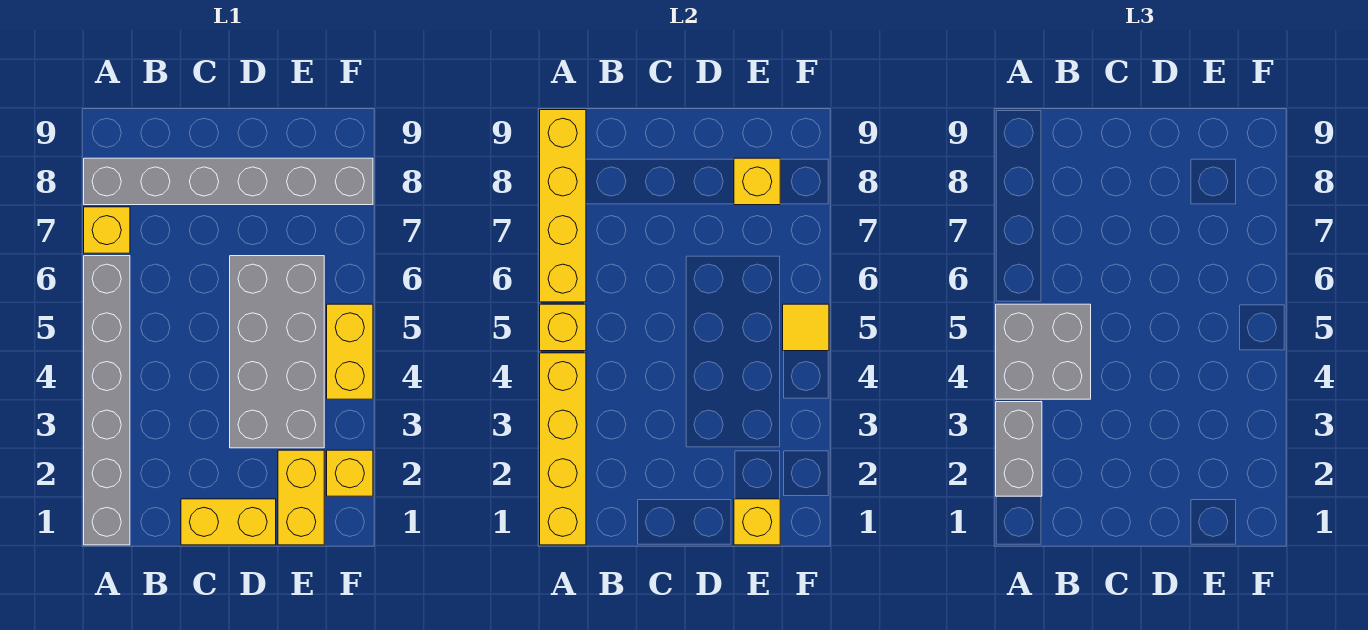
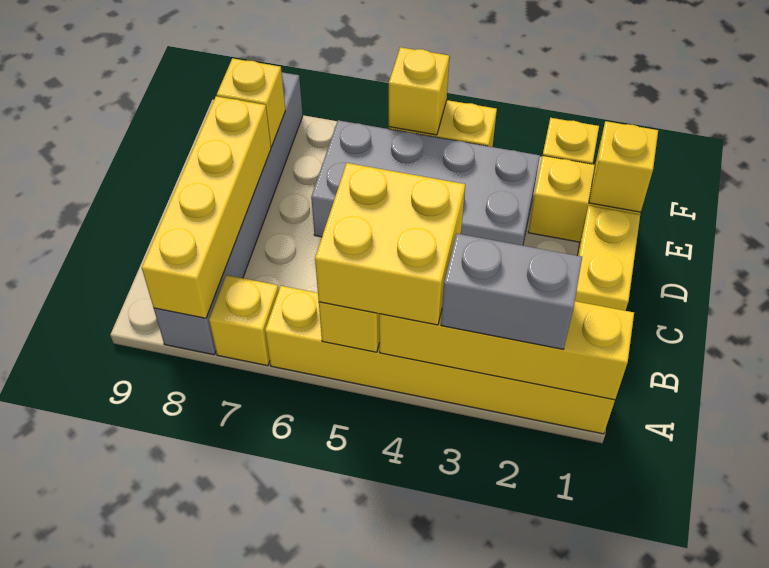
grey brick A1:A6 level 1 -> yellow brick A1:A6 level 1
grey brick A4:B5 level 3 -> yellow brick A4:B5 level 3
yellow brick A6:A9 level 2 -> yellow brick A8:D8 level 2
yellow tile F5 level 2 -> yellow brick F5 level 2

